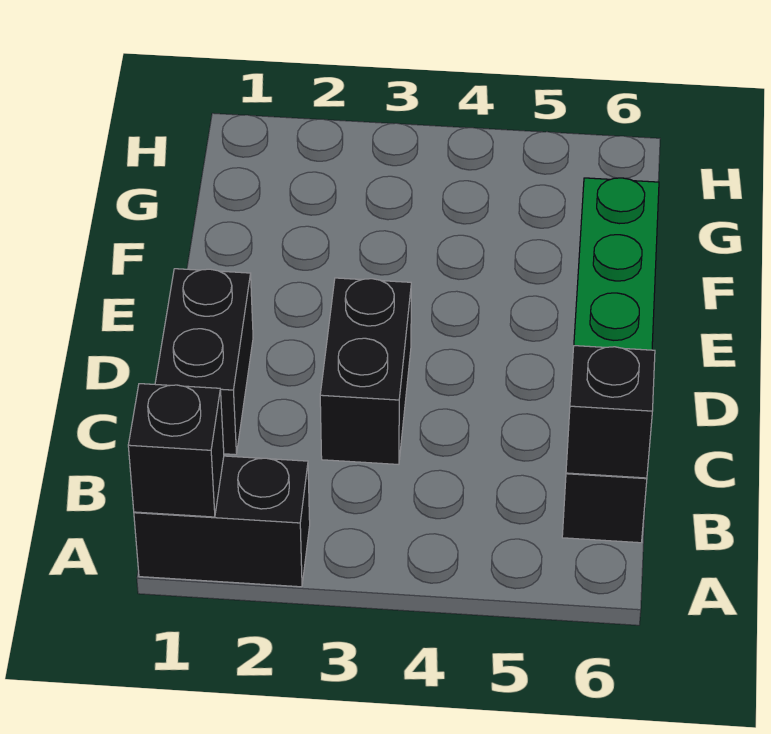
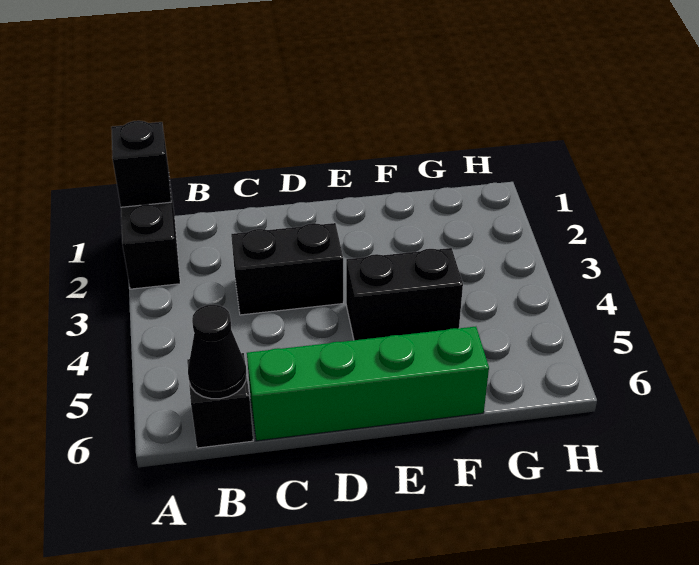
black brick B6 level 2 -> black cone B6 level 2
black brick C1:D1 level 1 -> black brick E4:F4 level 1

